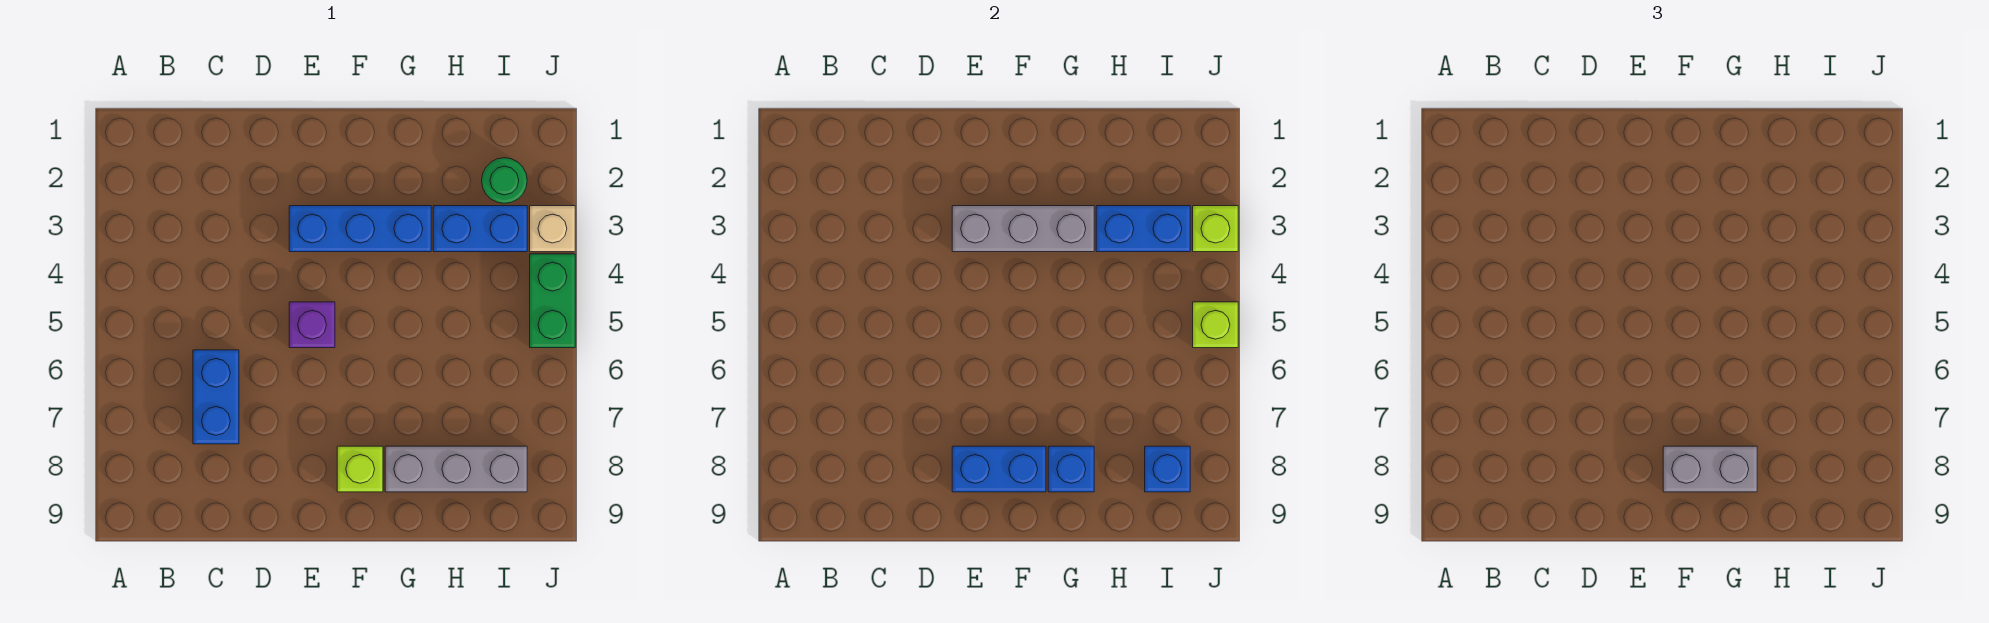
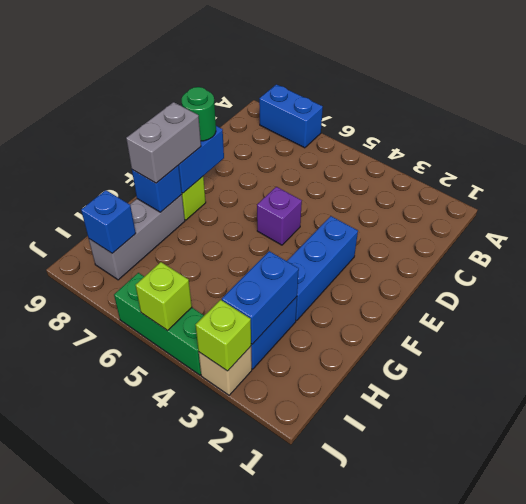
blue brick C6:C7 level 1 -> blue brick A7:A8 level 1
grey brick E3:G3 level 2 -> none
green round brick I2 level 1 -> green round brick E8 level 3
green brick J4:J5 level 1 -> green brick J4:J6 level 1

